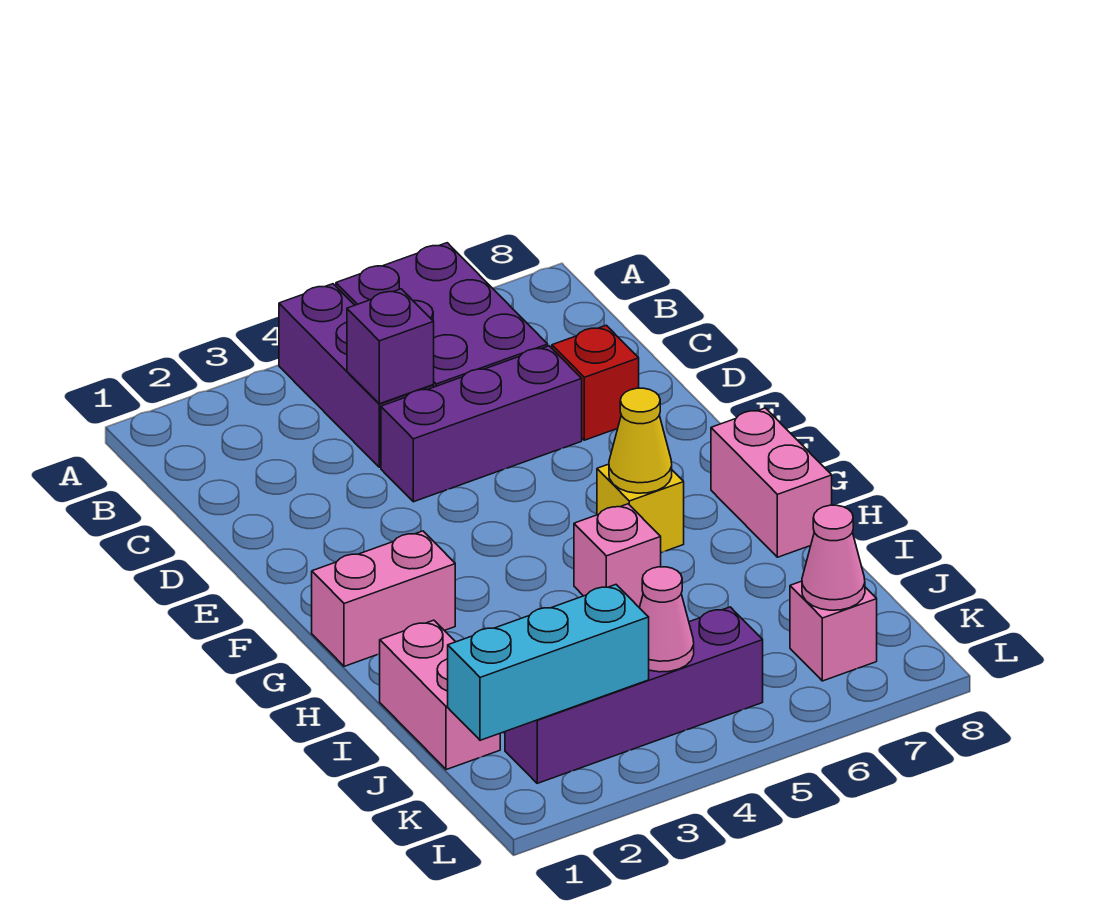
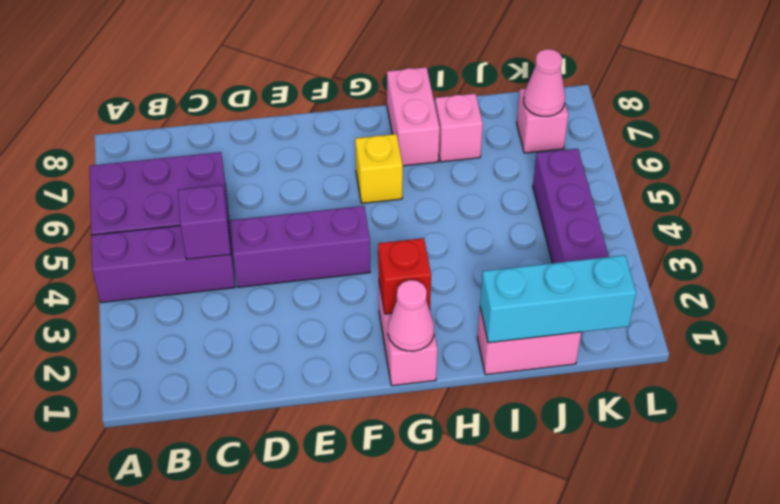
purple brick D4:D6 level 1 -> purple brick D4:F4 level 1
red brick D7 level 1 -> red brick G2 level 2
yellow cone G6 level 2 -> none
pink brick G8:H8 level 1 -> pink brick H7:H8 level 1
pink brick H5 level 1 -> pink brick I7 level 1
cyan brick K1:K3 level 2 -> cyan brick I1:K1 level 2
pink cone K4 level 2 -> pink cone G1 level 2

